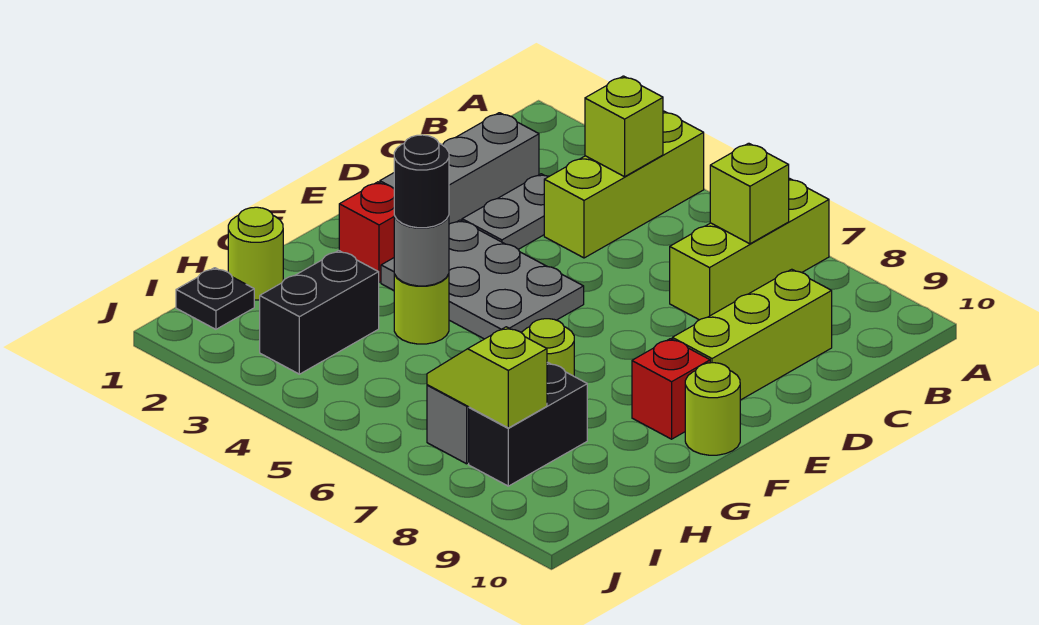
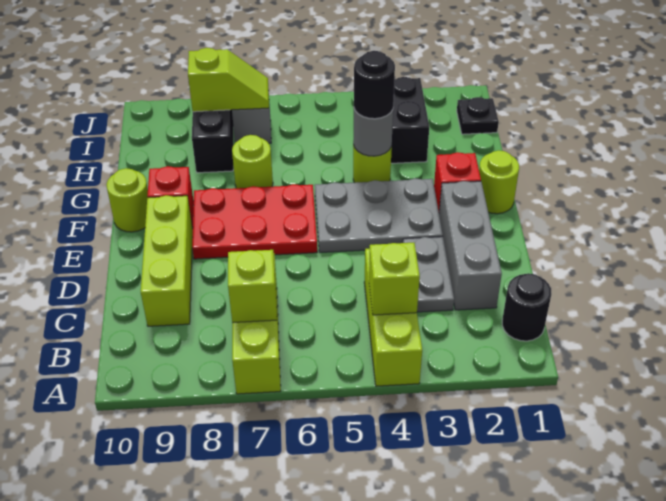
none -> black round brick B1 level 1
none -> red plate E6:F8 level 1
lime round brick H1 level 1 -> lime round brick F1 level 1

